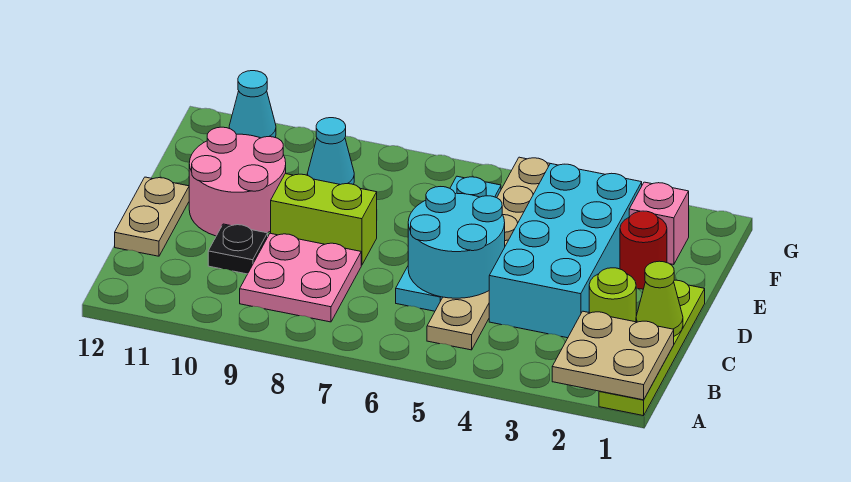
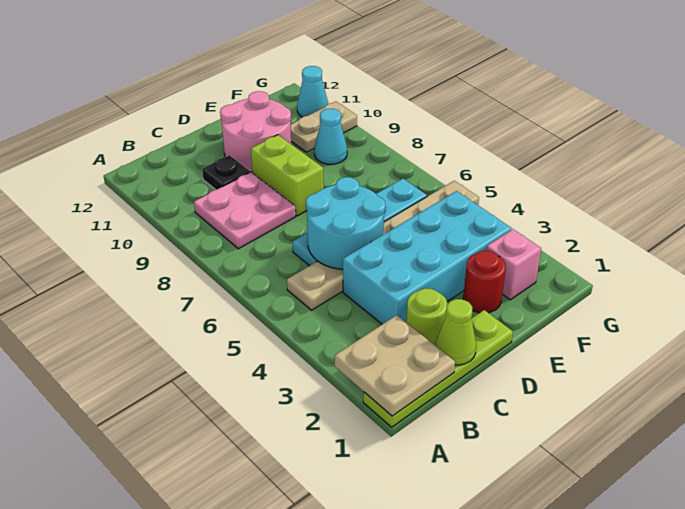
tan plate C12:D12 level 1 -> tan plate F10:G10 level 1

